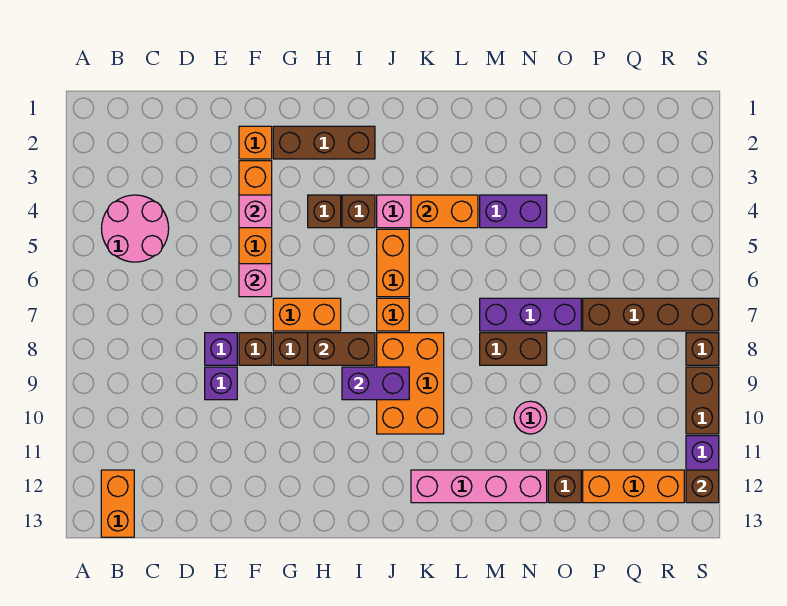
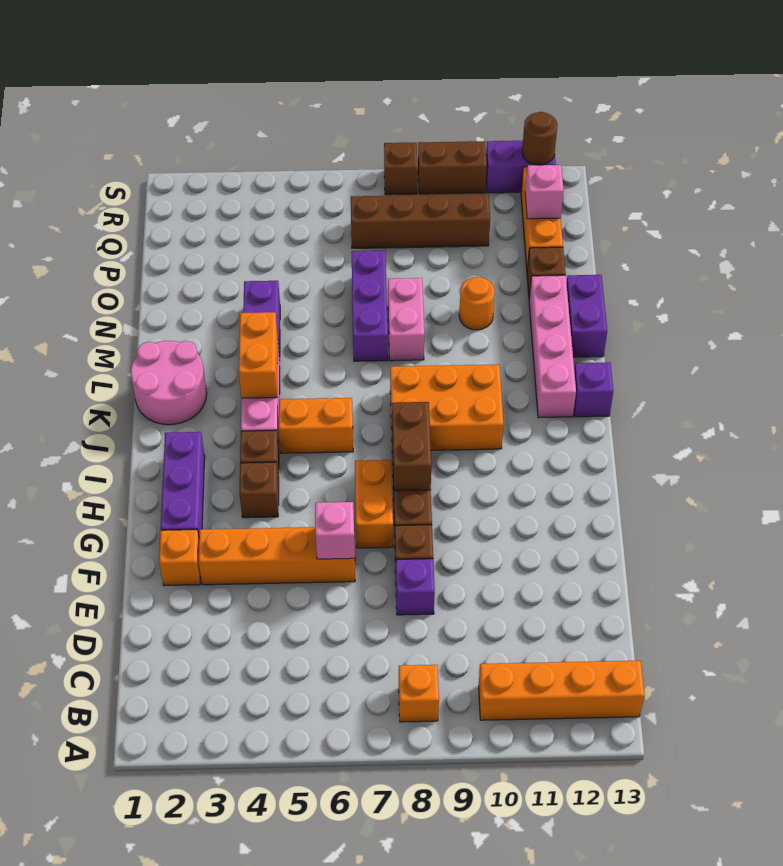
pink round brick B4:C5 level 1 -> pink round brick K1:L2 level 1
orange brick B12:B13 level 1 -> orange brick B10:B13 level 1
purple brick E9 level 1 -> purple brick K13 level 1
pink brick F4 level 2 -> pink brick Q12 level 2
brown brick G2:I2 level 1 -> purple brick G2:I2 level 1
purple brick I9:J9 level 2 -> purple brick M13:N13 level 1
orange brick J7 level 1 -> orange brick B8 level 1
brown brick M8:N8 level 1 -> pink brick M8:N8 level 1
pink round brick N10 level 1 -> orange round brick N10 level 1
brown brick P7:S7 level 1 -> brown brick Q7:Q10 level 1
brown brick S12 level 2 -> brown round brick S12 level 2

